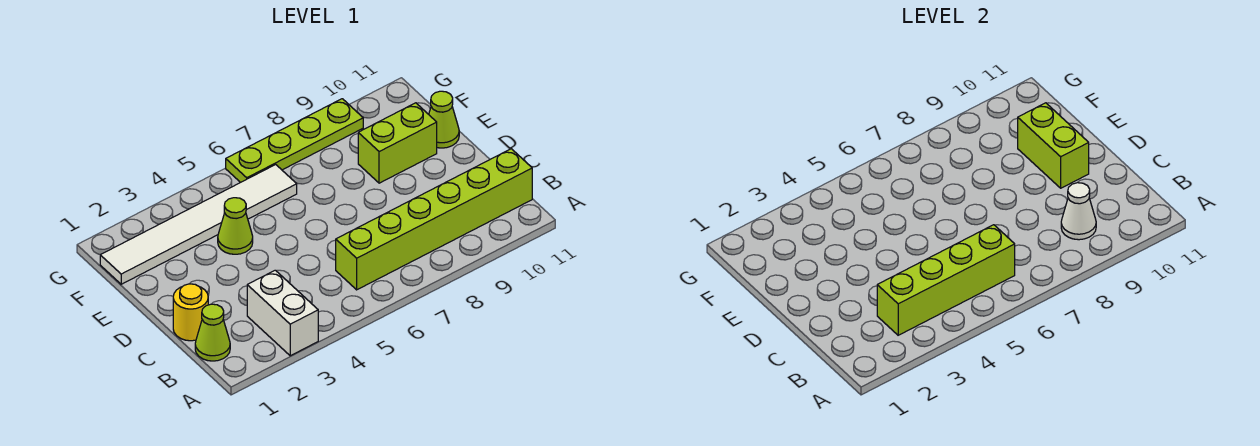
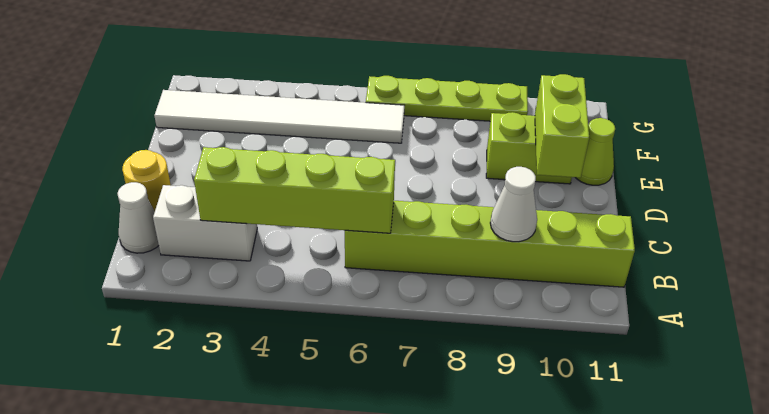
white brick A3:B3 level 1 -> white brick B2:B3 level 1
lime cone B1 level 1 -> white cone B1 level 1
lime cone E4 level 1 -> none

